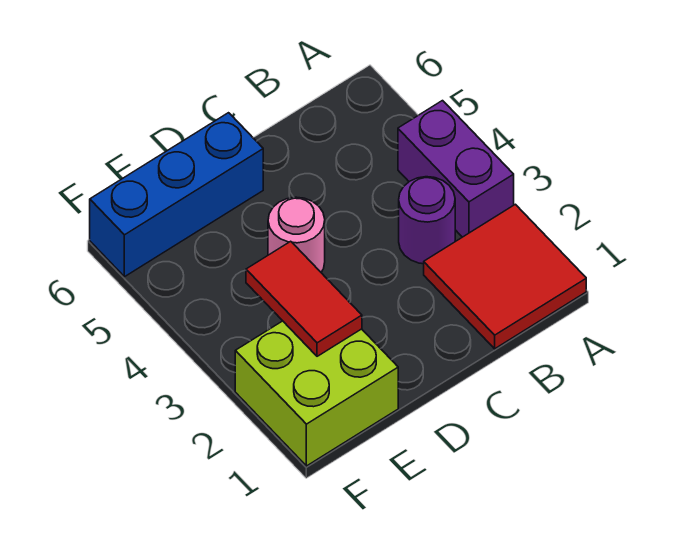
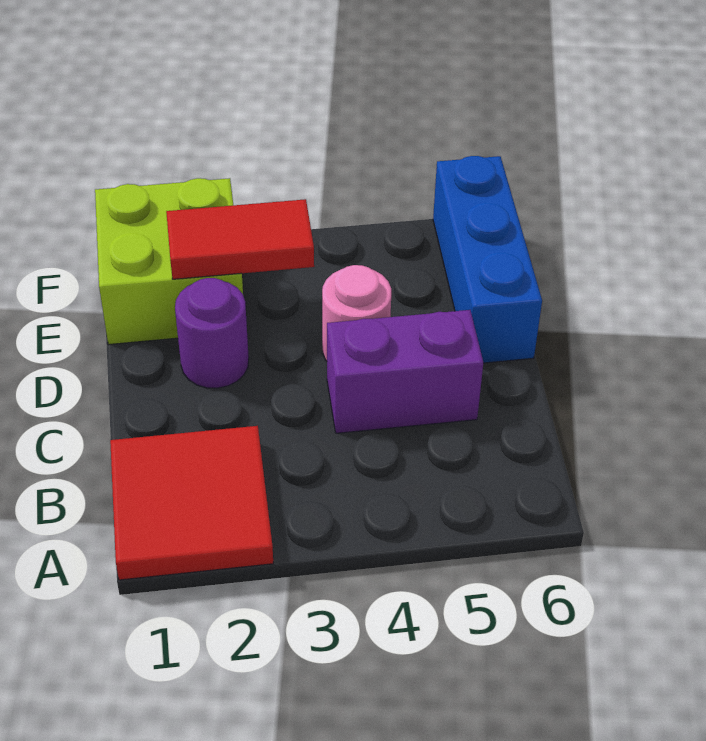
purple brick A3:A4 level 1 -> purple brick C4:C5 level 1
purple round brick B3 level 1 -> purple round brick D2 level 1

